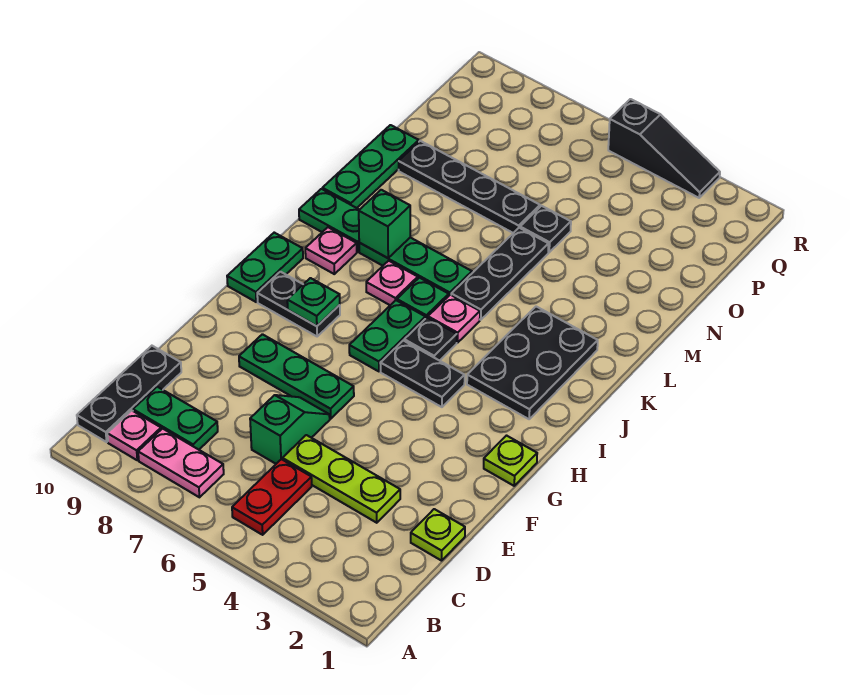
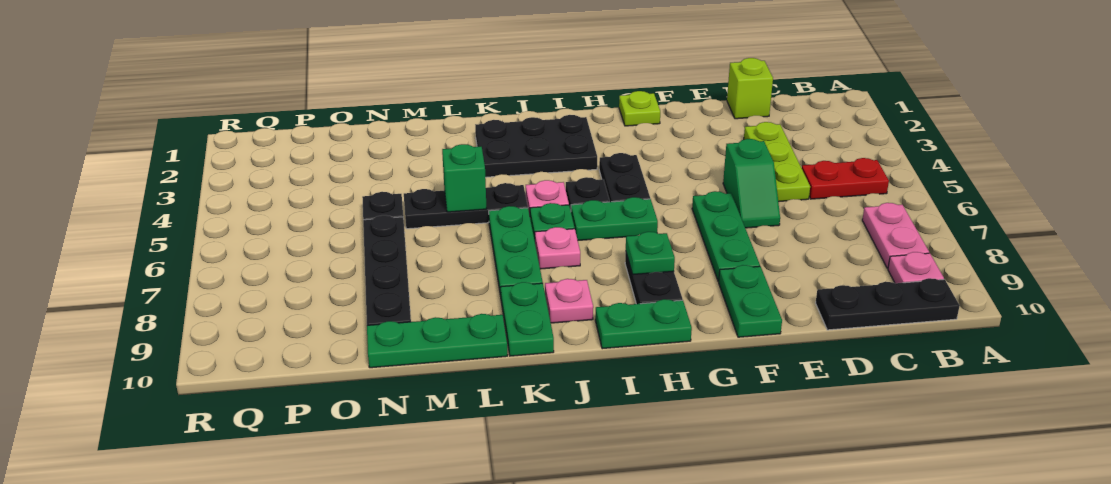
green plate C8:C9 level 1 -> green plate F9:F10 level 1
lime plate D1 level 1 -> lime brick D1 level 1
green slope D6:E6 level 1 top D -> green slope E5:E6 level 1 top 5
green brick K8 level 2 -> green brick L5 level 2
black slope R3:R5 level 1 top 5 -> none

